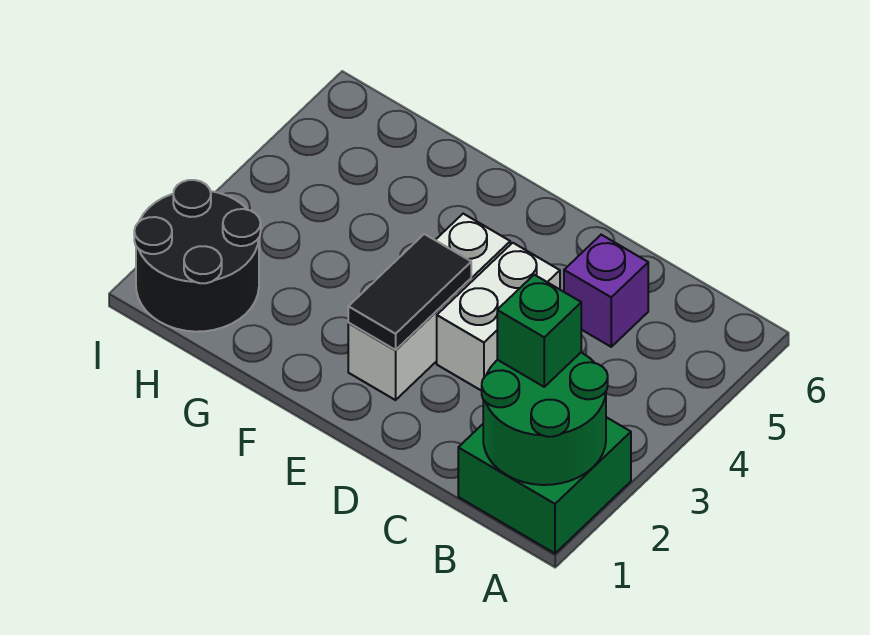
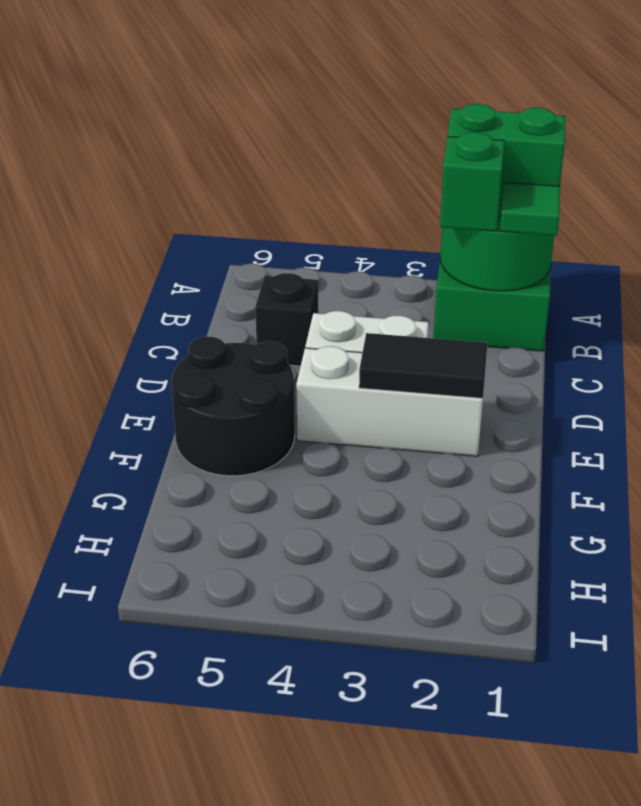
none -> green brick A1:A2 level 3
none -> green tile B1 level 3
purple brick C5 level 1 -> black brick C5 level 1
black round brick H1:I2 level 1 -> black round brick E5:F6 level 1

